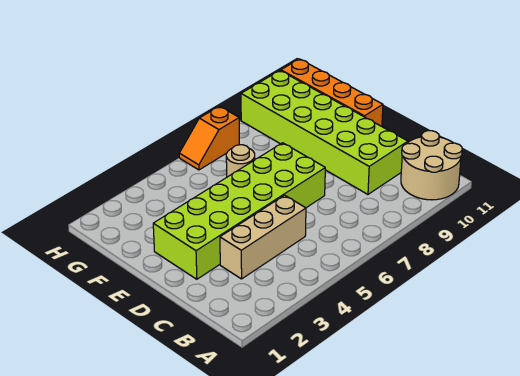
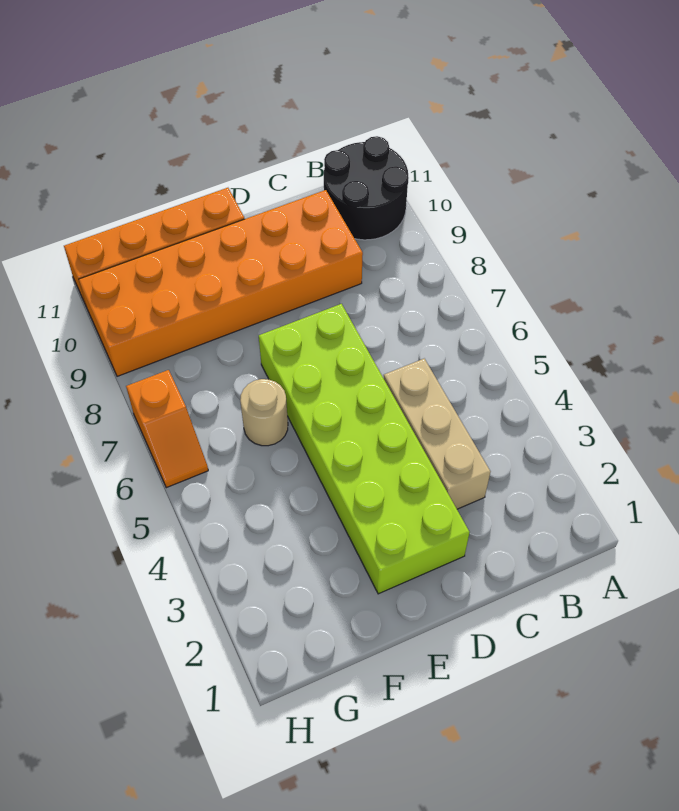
tan round brick A10:B11 level 1 -> black round brick A10:B11 level 1
lime brick C9:H10 level 1 -> orange brick C9:H10 level 1

